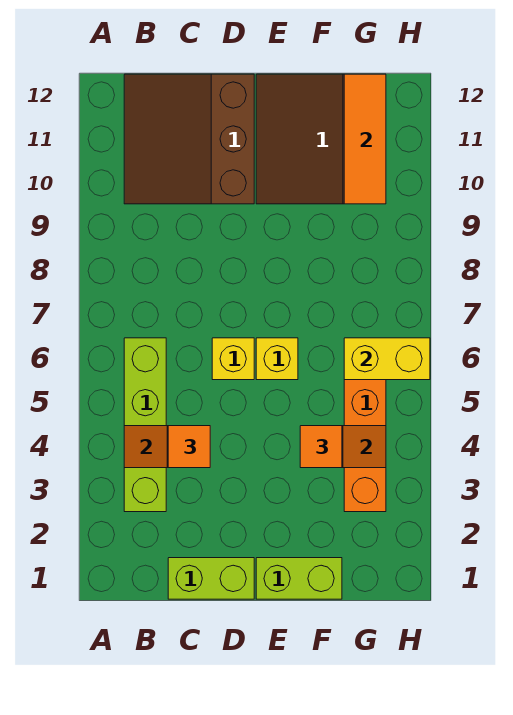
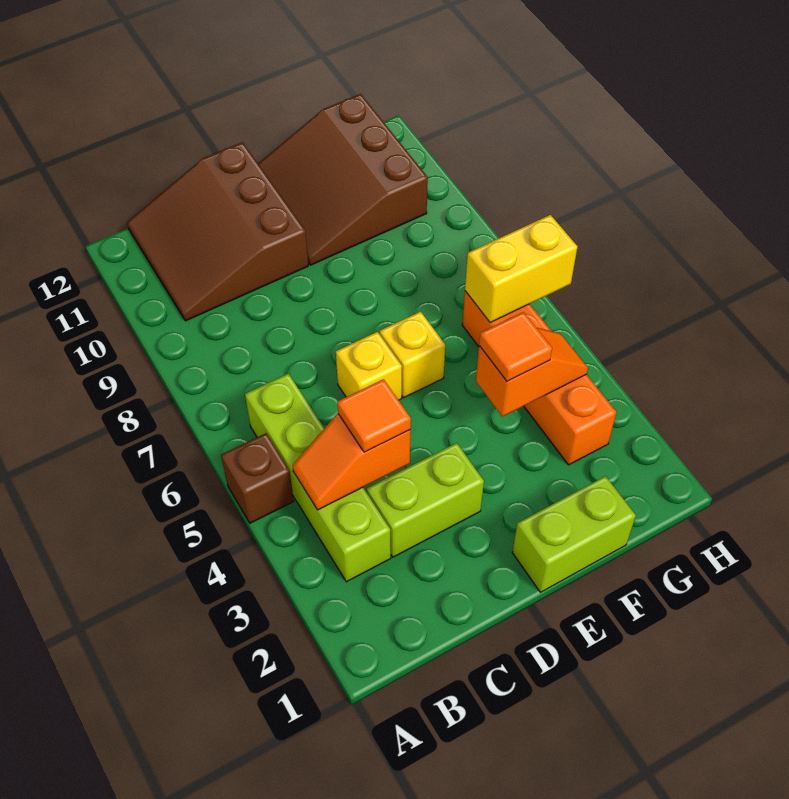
none -> brown brick A5 level 1
lime brick C1:D1 level 1 -> lime brick C3:D3 level 1
orange tile G10:G12 level 2 -> none

